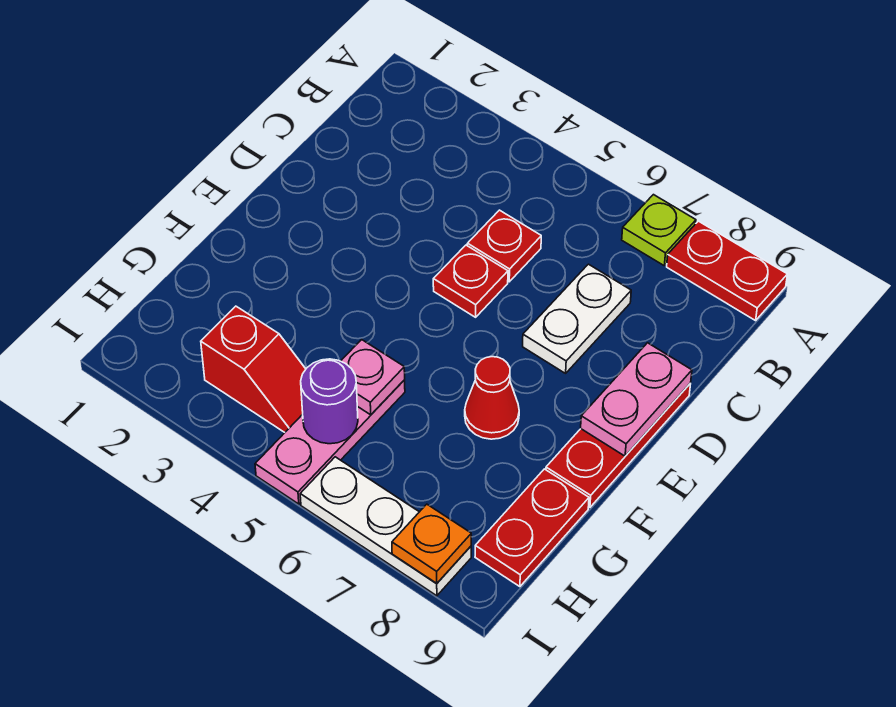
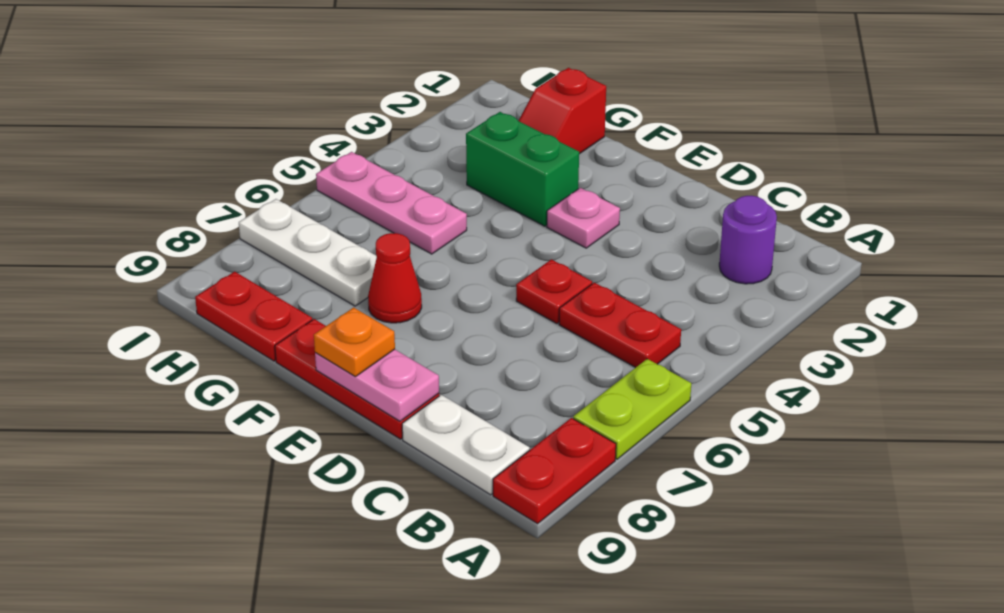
lime plate A7 level 1 -> lime plate A6:A7 level 1
red plate C5 level 1 -> red plate B5:C5 level 1
white plate C7:D7 level 1 -> white plate B9:C9 level 1
none -> green brick F3:G3 level 1
pink plate G5 level 2 -> pink plate E3 level 1
red slope H3:H4 level 1 top 3 -> red slope G1:G2 level 1 top 1
purple round brick H5 level 2 -> purple round brick B2 level 1
white plate I6:I8 level 1 -> white plate G7:I7 level 1
orange plate I8 level 2 -> orange plate E9 level 3

